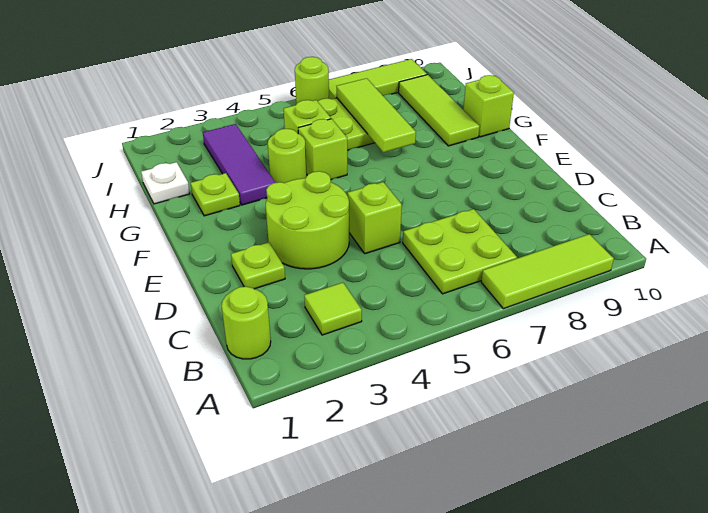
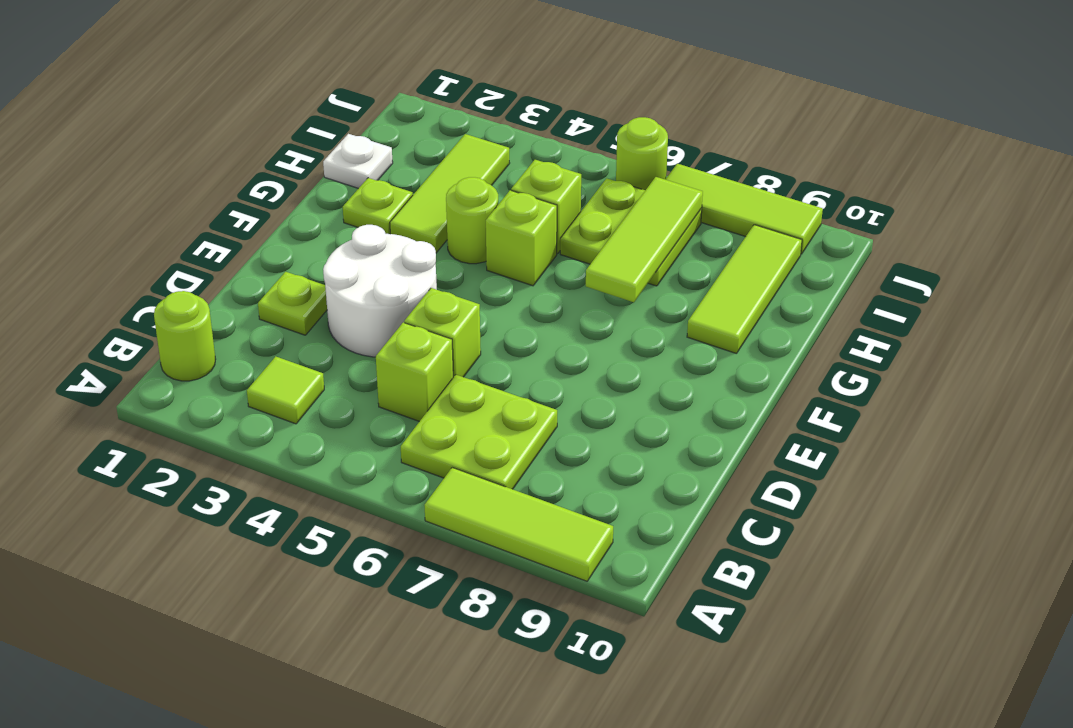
lime round brick D3:E4 level 1 -> white round brick D3:E4 level 1
purple tile G3:I3 level 1 -> lime tile G3:I3 level 1
lime brick G10 level 1 -> lime brick C5 level 1

